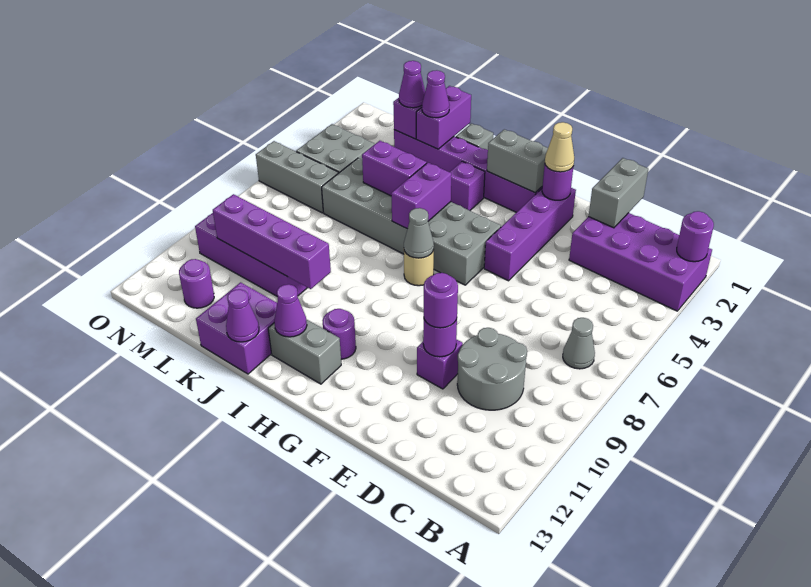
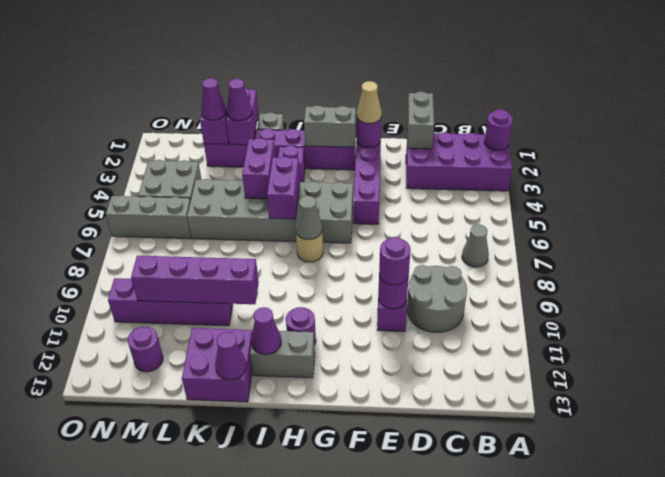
purple brick J5:K5 level 2 -> purple brick J4:J5 level 2

